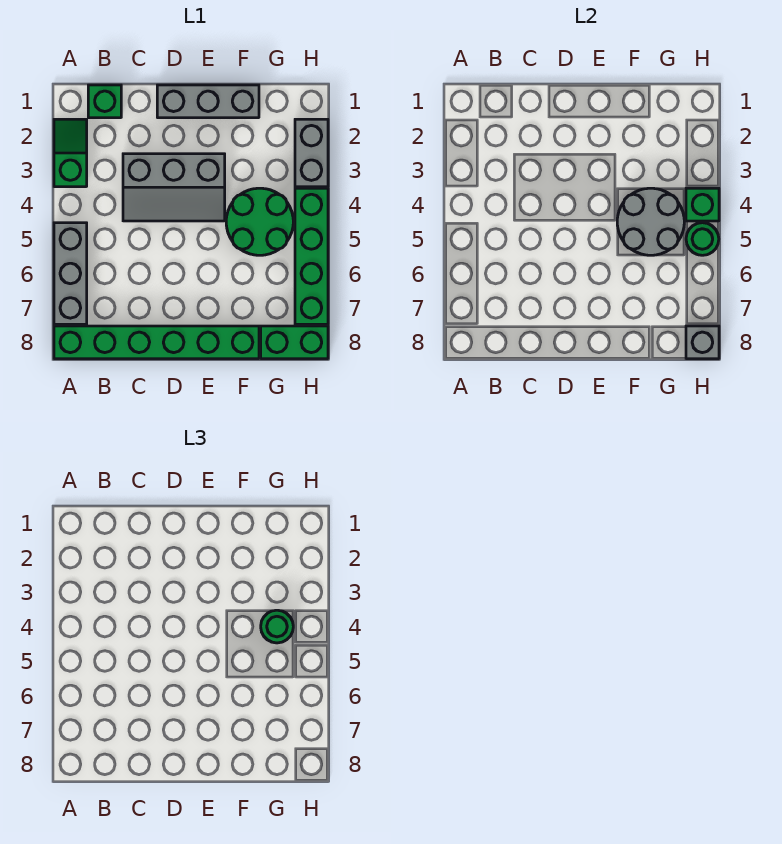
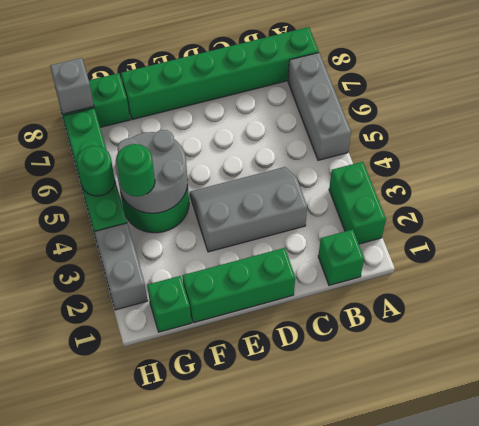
green slope A2:A3 level 1 top 3 -> green brick A2:A3 level 1
grey brick D1:F1 level 1 -> green brick D1:F1 level 1
green brick H4 level 2 -> green brick G1 level 1

